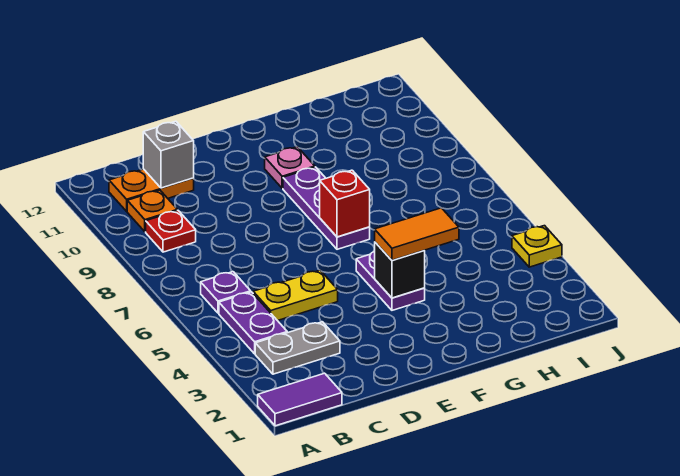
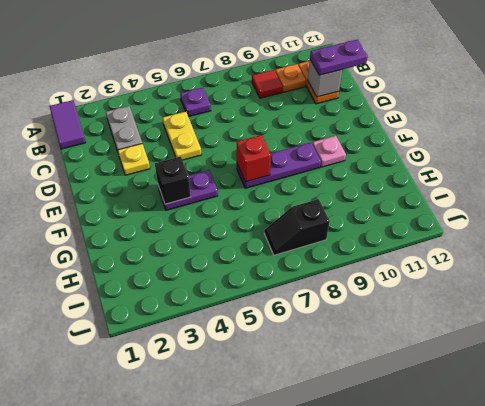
purple plate B4:B5 level 1 -> purple plate C11:C12 level 3
red plate B9 level 1 -> red tile B9 level 1
orange tile F4:G4 level 3 -> none
none -> black slope I7:I8 level 1 top 8
yellow plate J4 level 1 -> yellow plate D3 level 1

